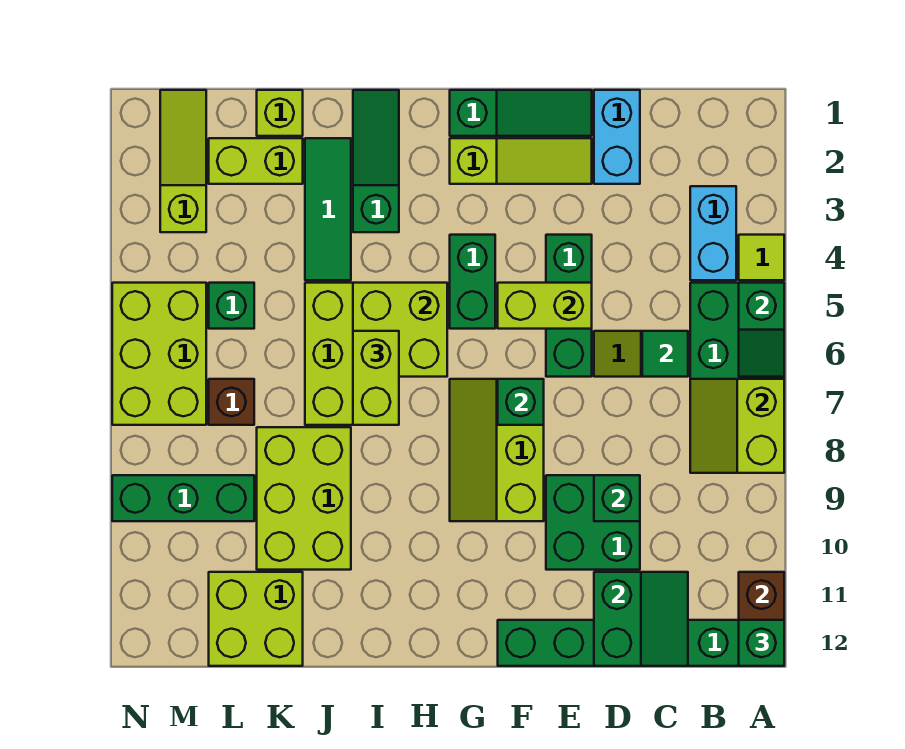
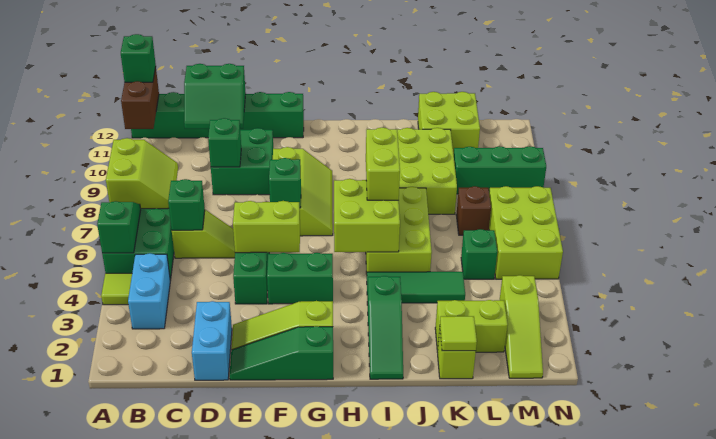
green tile C6 level 2 -> green brick C6 level 2
green slope C11:D12 level 2 top D -> green slope C11:D12 level 2 top 12
green brick G4:G5 level 1 -> green brick F4:G4 level 1
green tile J2:J4 level 1 -> green tile I4:K4 level 1
none -> lime tile K1 level 2

